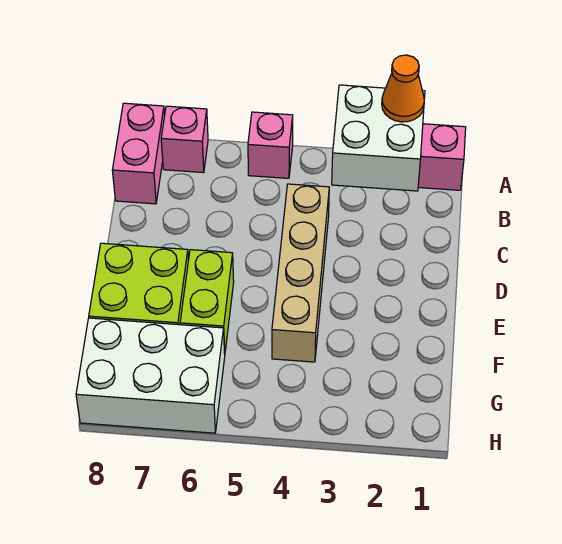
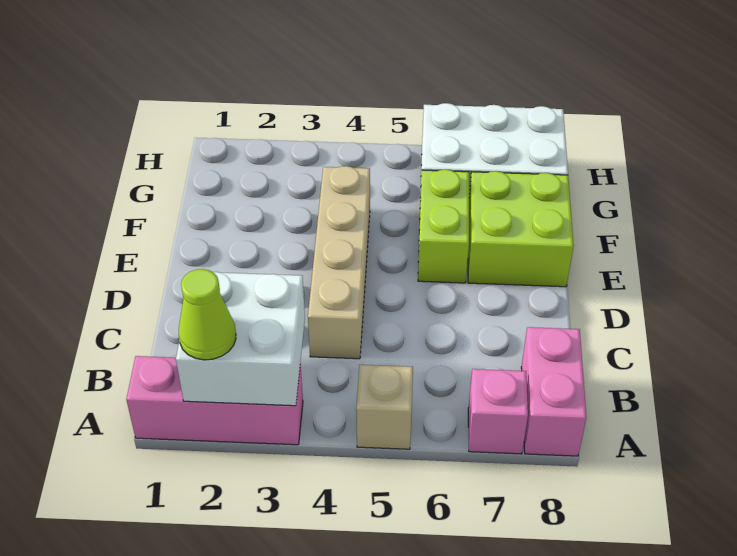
orange cone A2 level 3 -> lime cone A2 level 3
pink brick A5 level 1 -> tan brick A5 level 1

